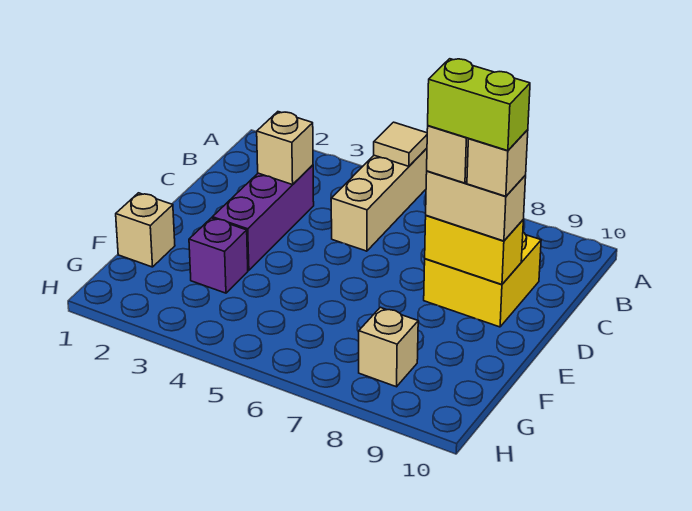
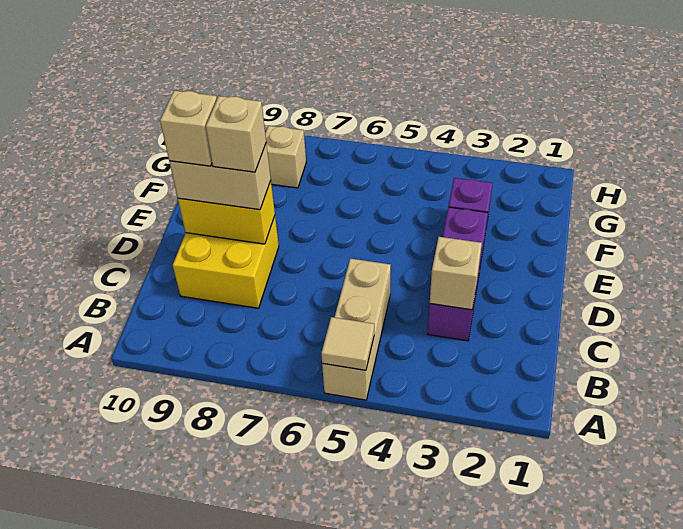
lime brick D8:D9 level 5 -> none
tan brick F1 level 1 -> none

